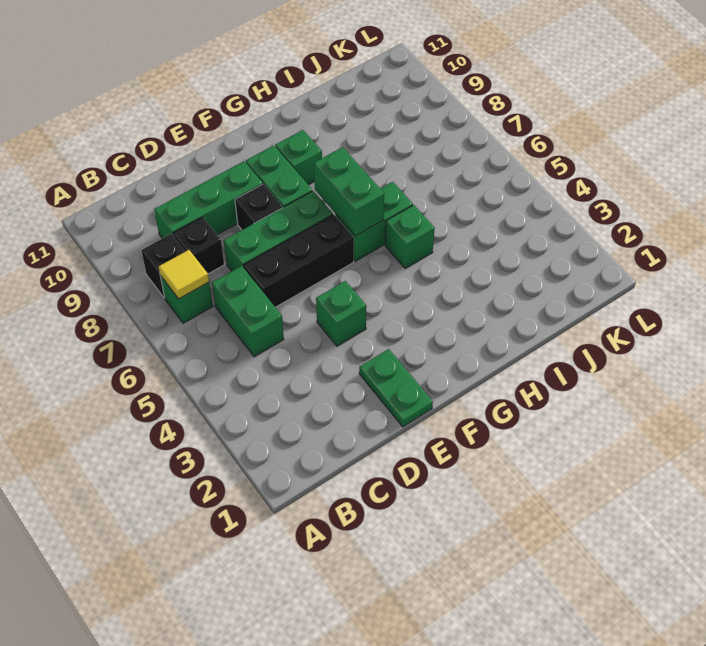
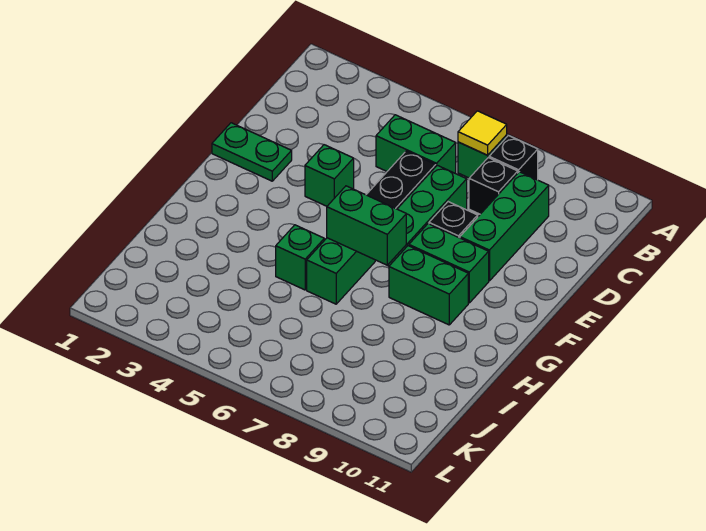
green brick G9 level 1 -> green brick G8:G9 level 1

